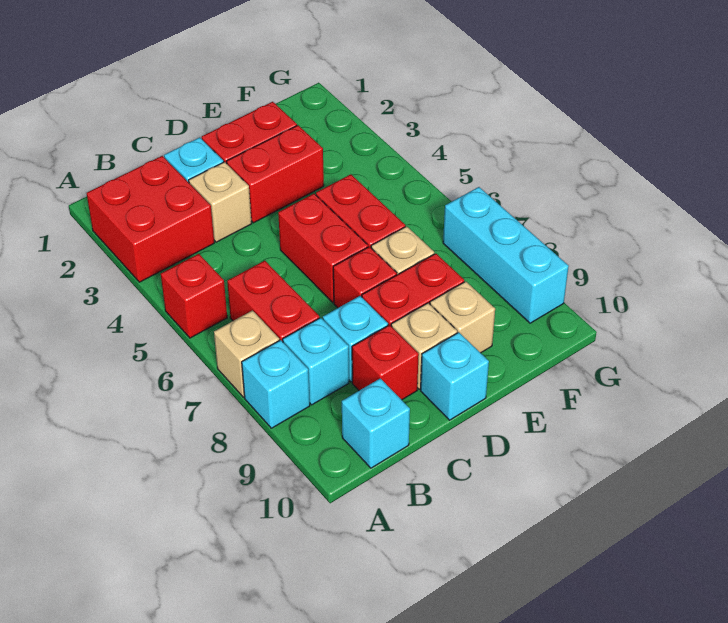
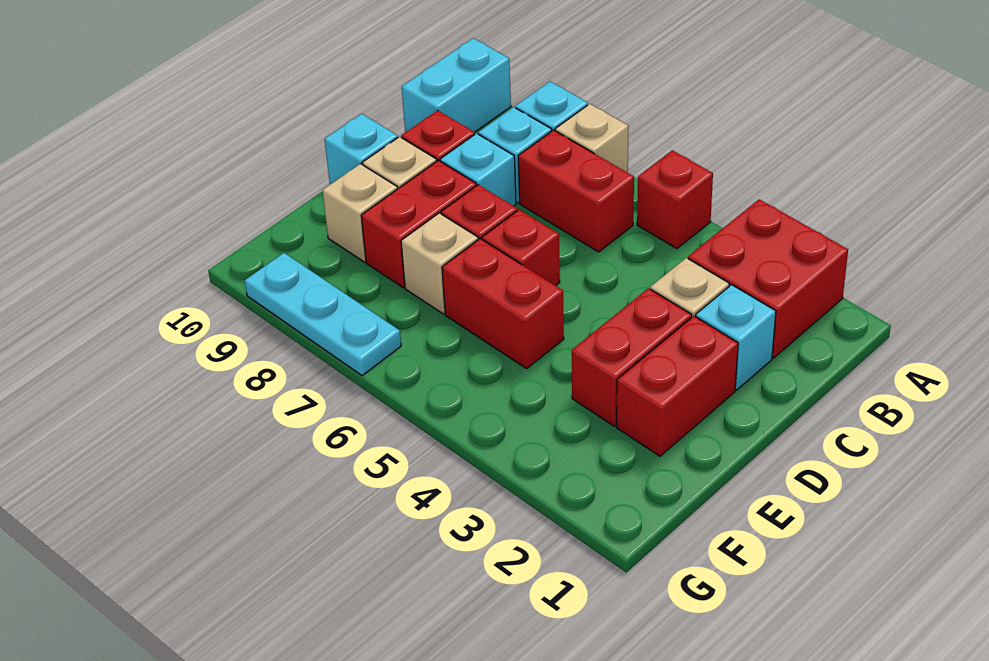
cyan brick B10 level 1 -> cyan brick A10:B10 level 1
red brick D5:D6 level 1 -> red brick D6 level 1
cyan brick G7:G9 level 1 -> cyan plate G7:G9 level 1

